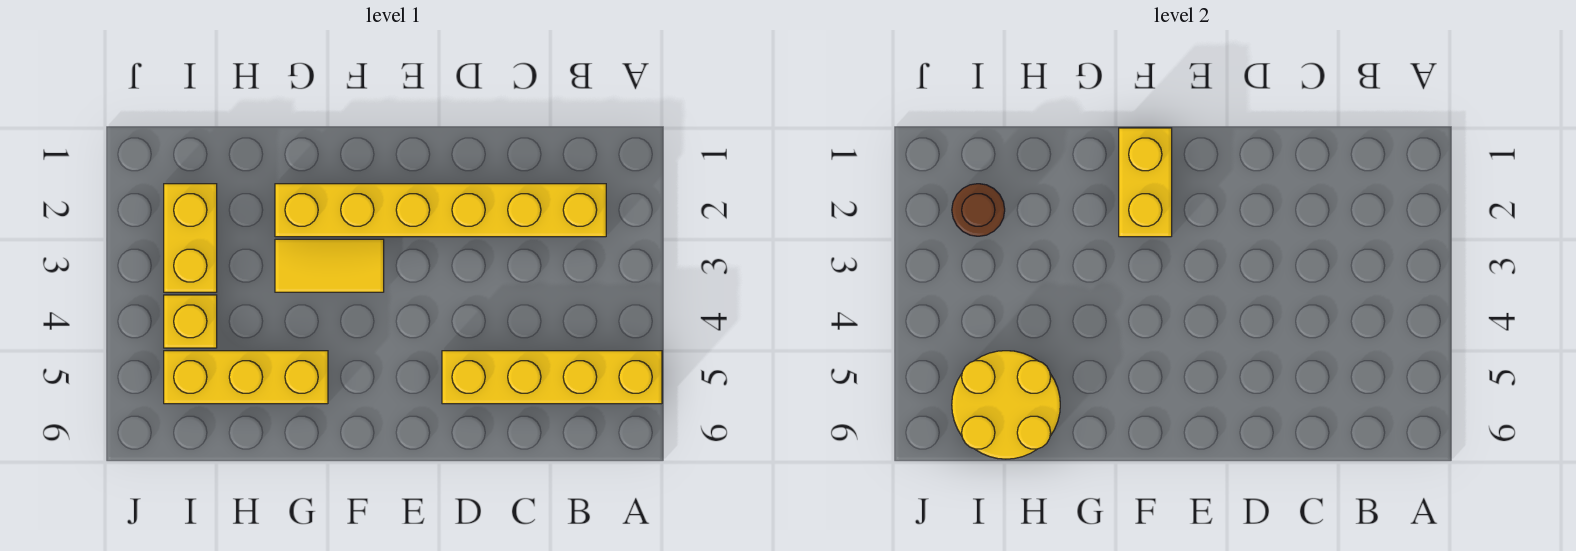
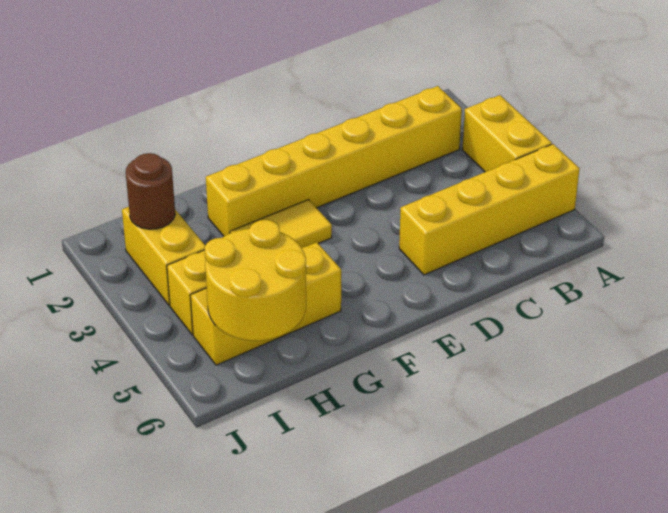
yellow brick F1:F2 level 2 -> yellow brick A3:A4 level 1

